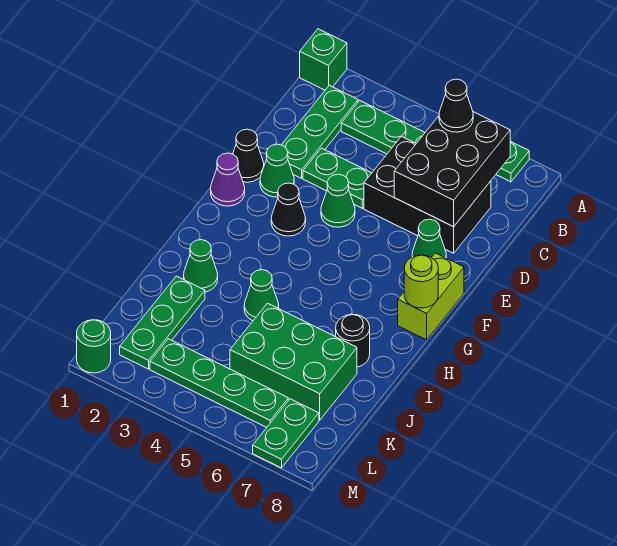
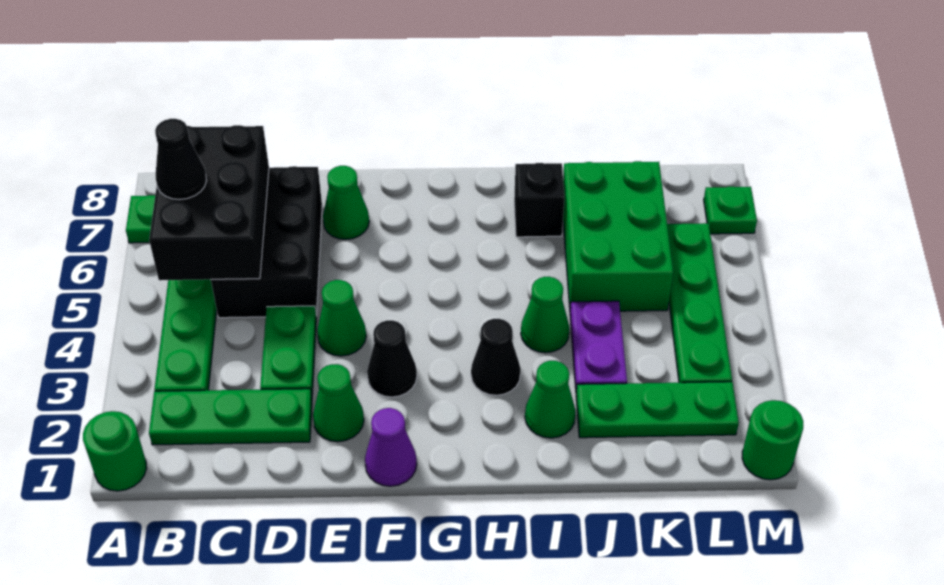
green brick A1 level 1 -> green round brick A1 level 1
black brick B6:D7 level 2 -> black brick B5:C7 level 2
black cone E1 level 1 -> black cone H3 level 1
lime brick F8:G8 level 1 -> none
lime round brick G8 level 2 -> none
black round brick I7 level 1 -> black brick I7 level 1
none -> purple plate J3:J4 level 1
green plate L7:M7 level 1 -> green plate M7 level 1

